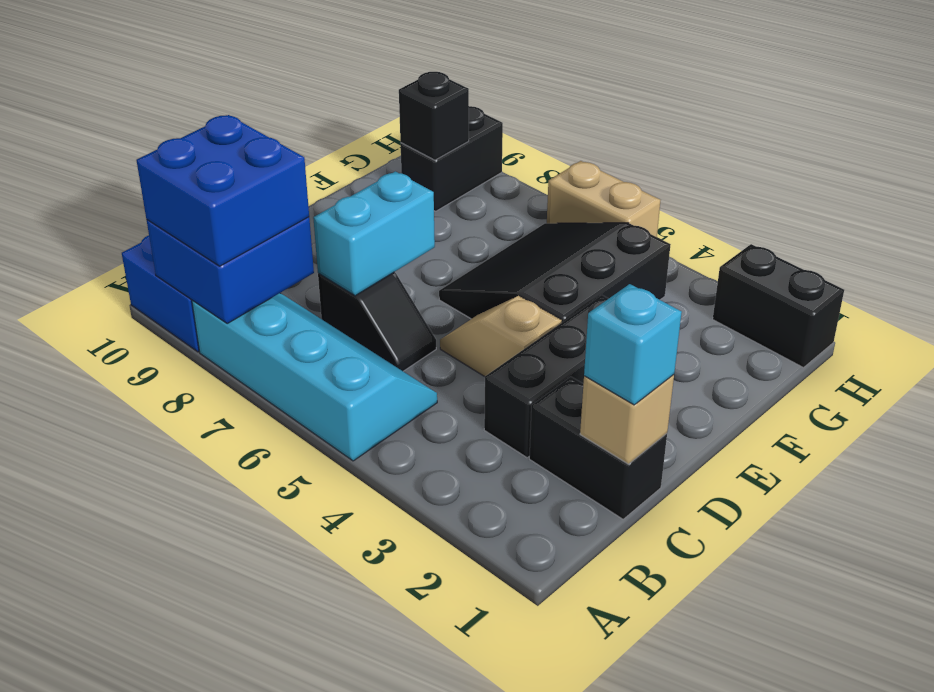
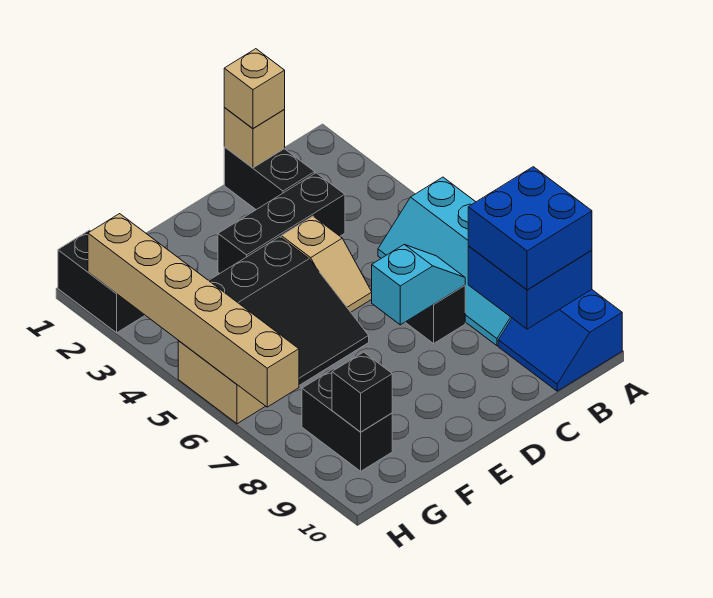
cyan brick C1 level 3 -> tan brick C1 level 3
cyan brick C7:D7 level 2 -> cyan slope C7:D7 level 2 top D
black brick G9:H9 level 1 -> black brick G8:G9 level 1
none -> tan brick H2:H7 level 2

